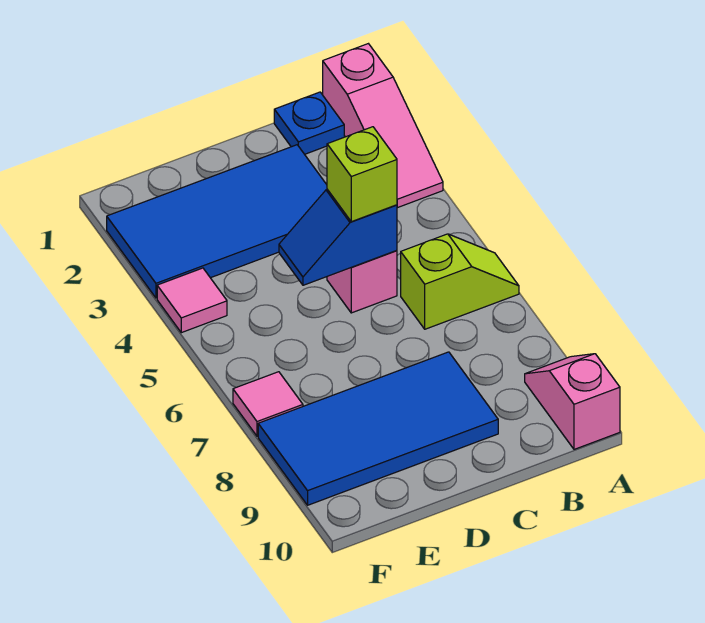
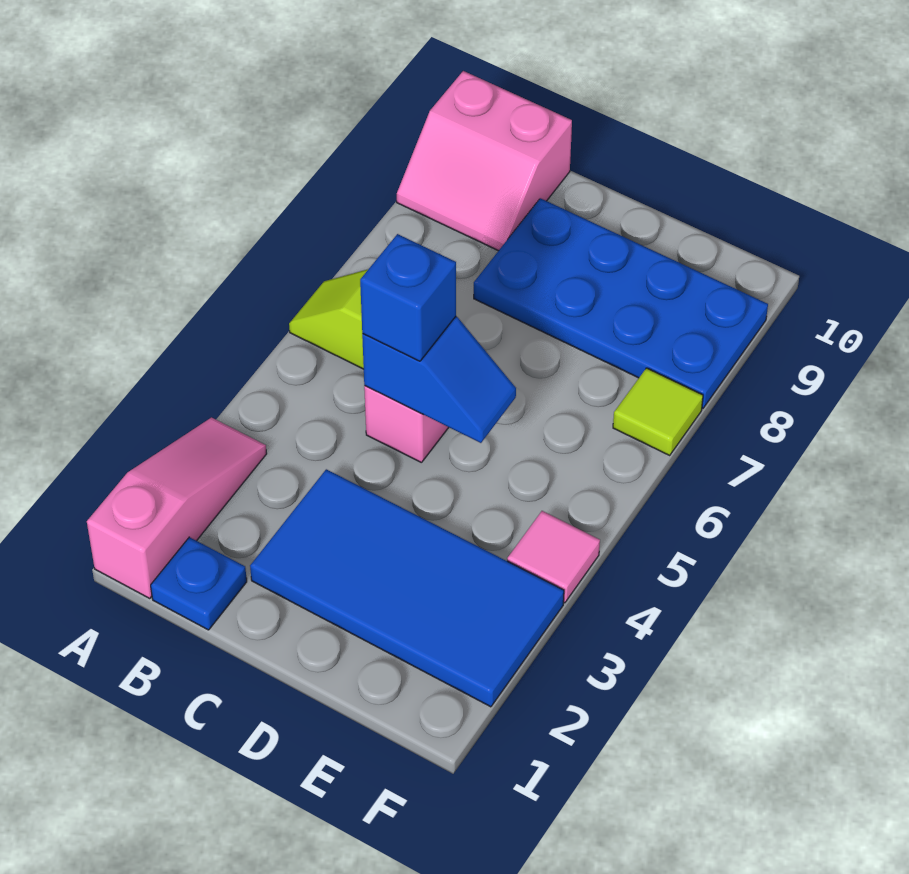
pink slope A9:A10 level 1 top 10 -> pink slope A9:B10 level 1 top 10
lime brick C5 level 3 -> blue brick C5 level 3
blue tile C8:F9 level 1 -> blue plate C8:F9 level 1
pink tile F7 level 1 -> lime tile F7 level 1

